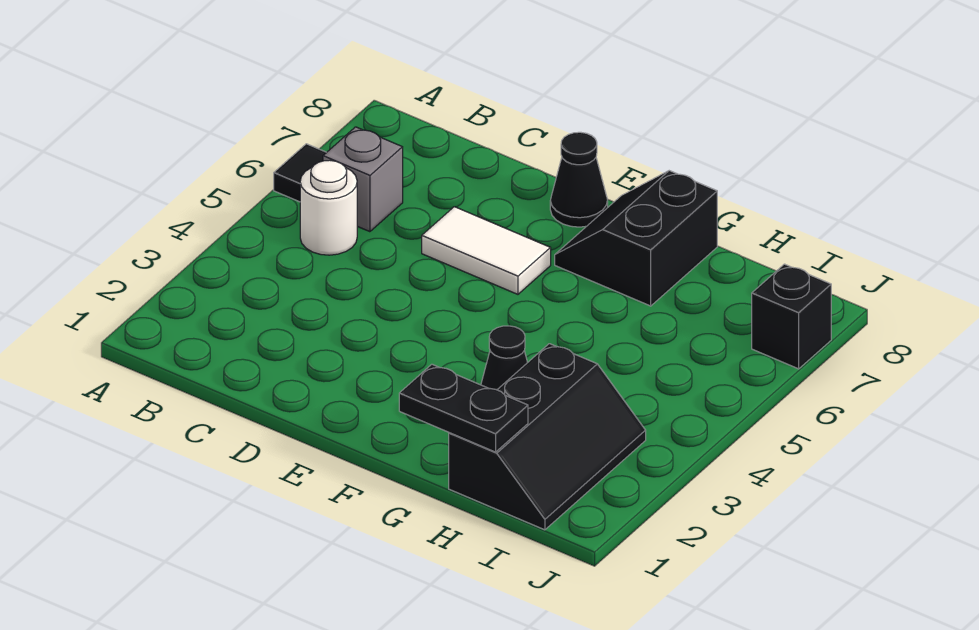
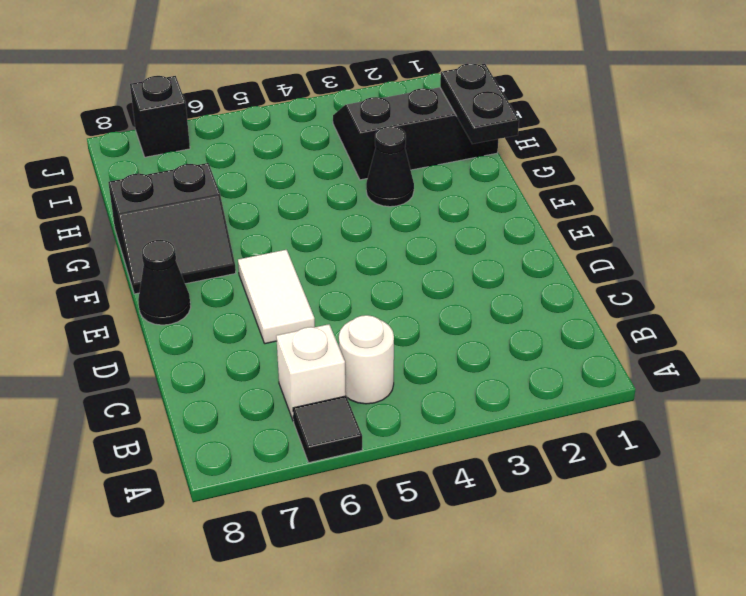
grey brick B6 level 1 -> white brick B6 level 1

